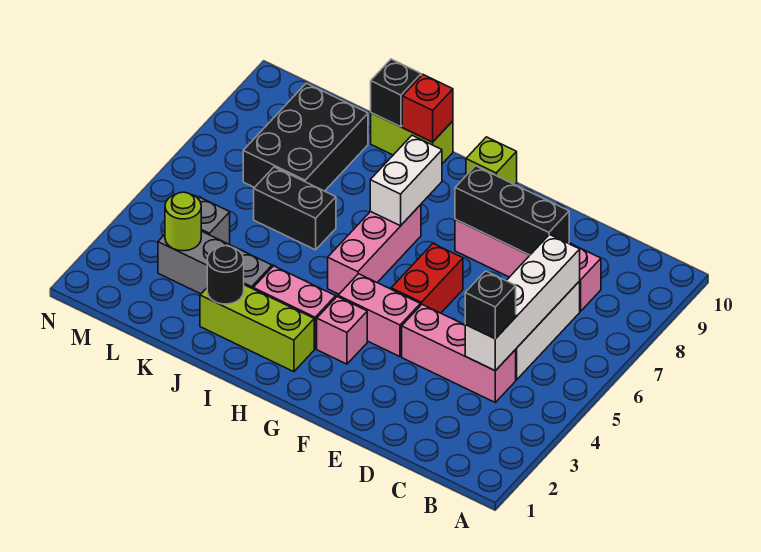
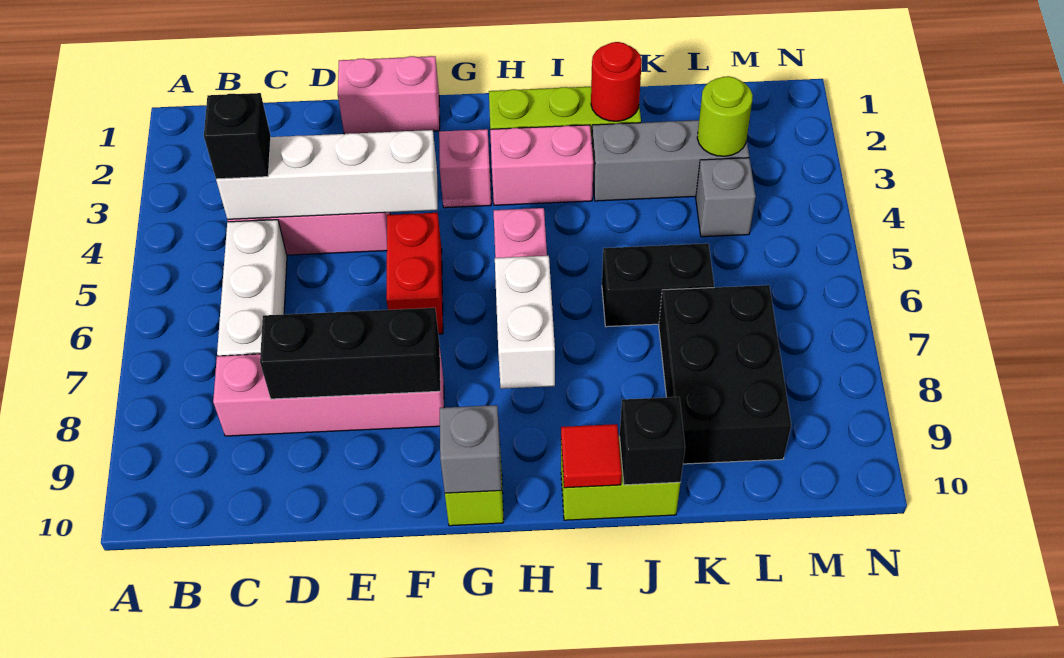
white brick C4:C7 level 2 -> white brick C4:F4 level 2
pink brick F4:G4 level 1 -> pink brick E1:F1 level 1
none -> grey brick G10 level 2
red brick I10 level 2 -> red tile I10 level 2
black round brick J2 level 2 -> red round brick J2 level 2

